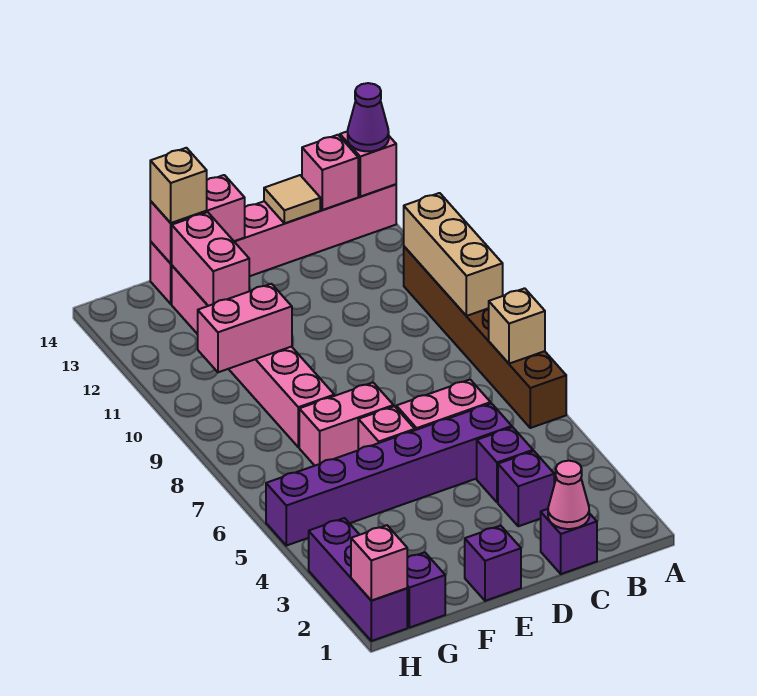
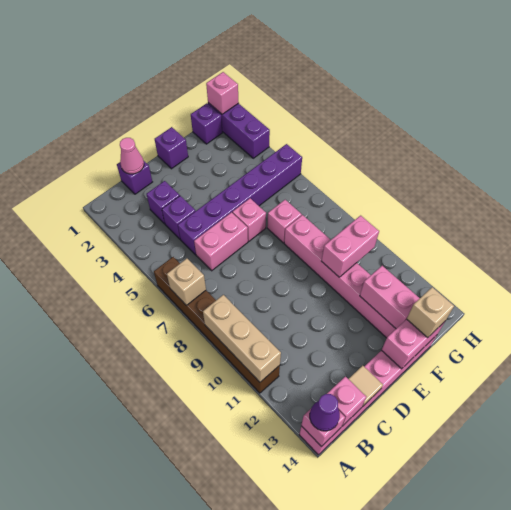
pink brick E7:F7 level 1 -> pink brick F7 level 1

